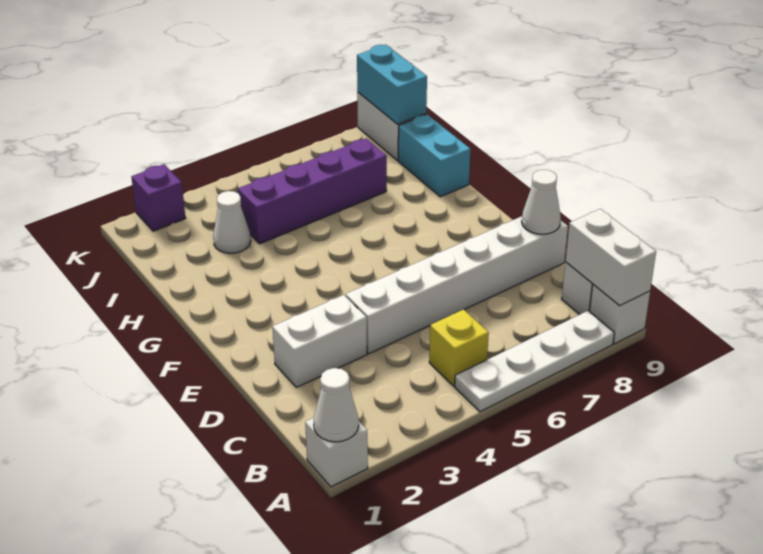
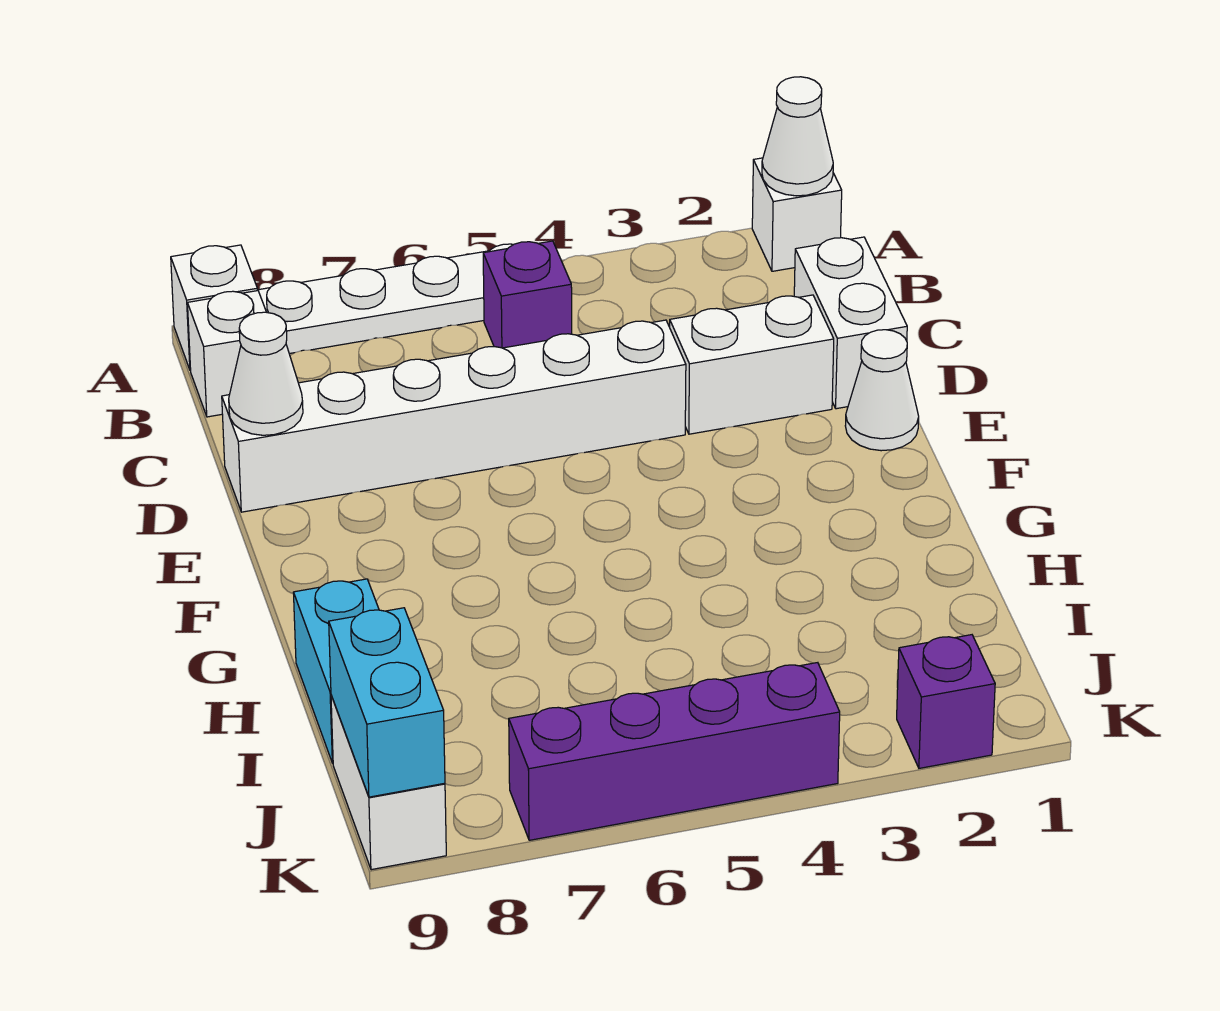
white brick A9:B9 level 2 -> white brick C1:D1 level 1
yellow brick B5 level 1 -> purple brick B5 level 1
white cone I3 level 1 -> white cone E1 level 1
purple brick I4:I7 level 1 -> purple brick K4:K7 level 1

